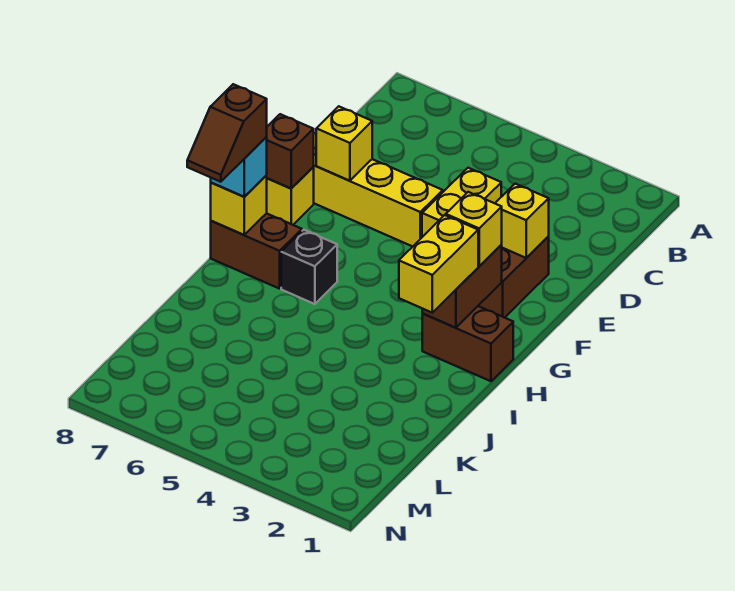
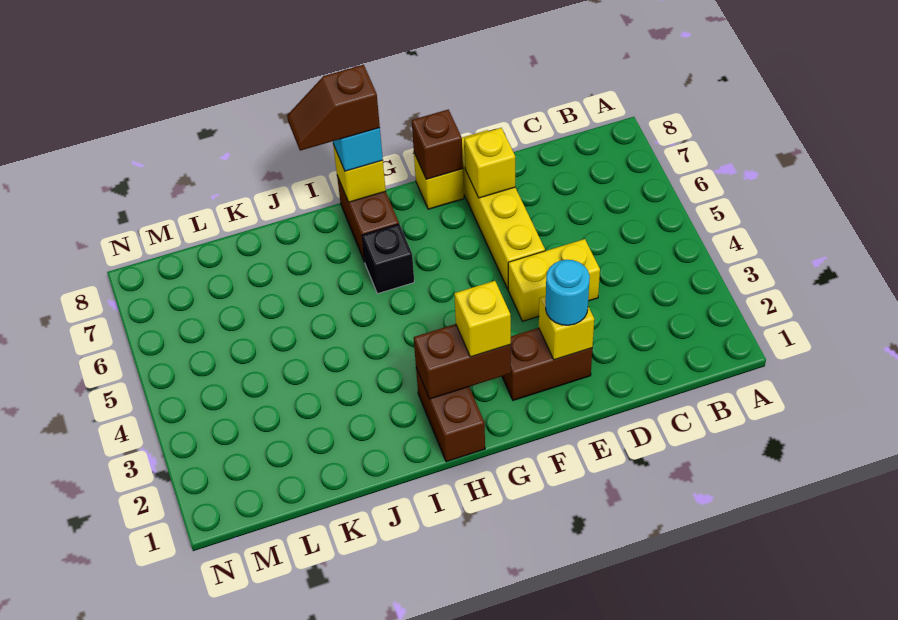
none -> cyan round brick E2 level 3
yellow brick H2:I2 level 3 -> none

